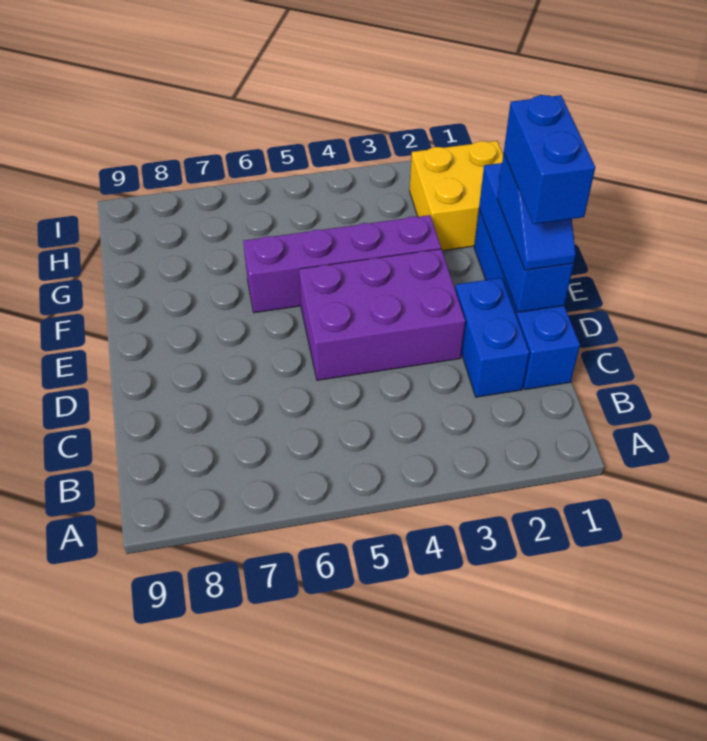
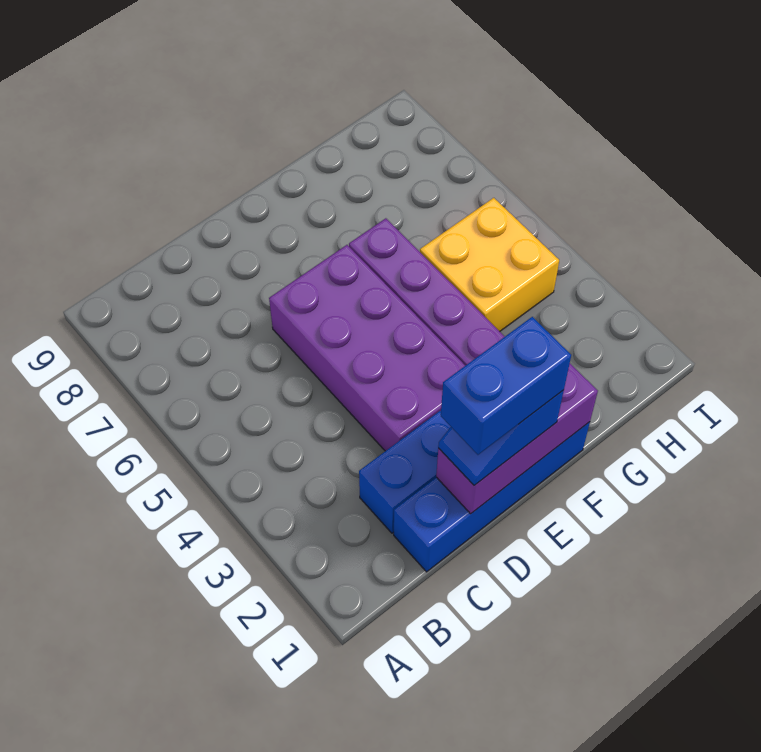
blue brick D1:F1 level 2 -> purple brick D1:F1 level 2
purple brick D3:E5 level 1 -> purple brick D3:E6 level 1
yellow brick G1:H2 level 1 -> yellow brick G4:H5 level 1

